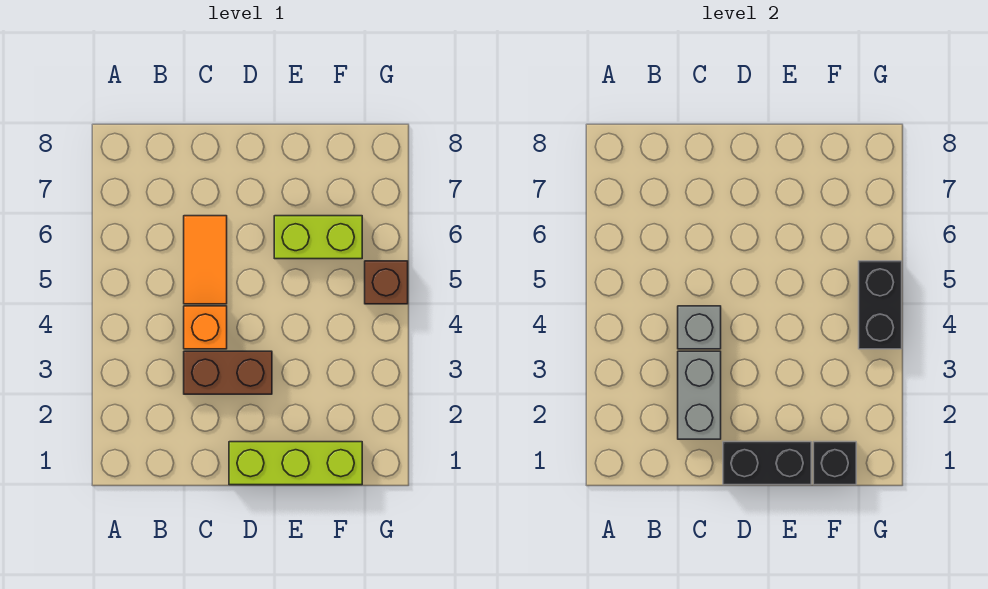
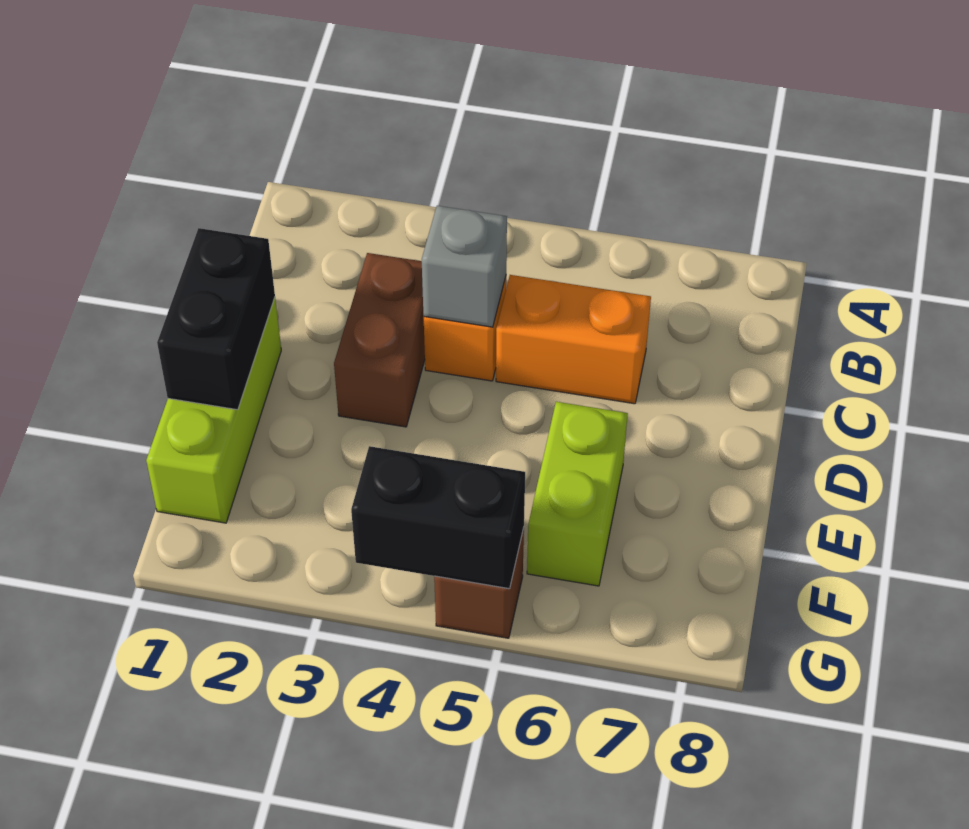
grey brick C2:C3 level 2 -> none
orange tile C5:C6 level 1 -> orange brick C5:C6 level 1
black brick F1 level 2 -> none

